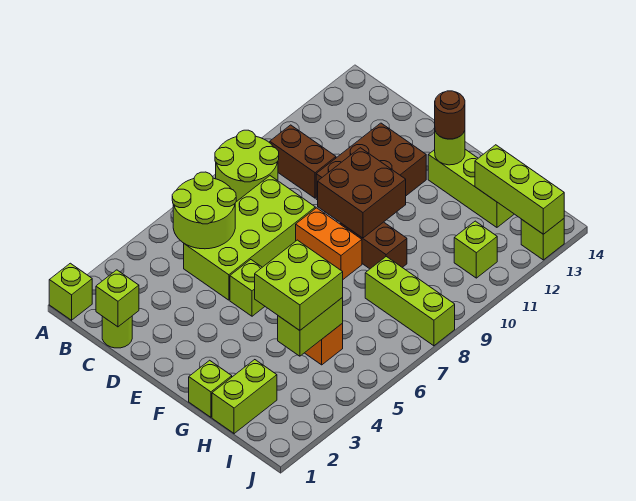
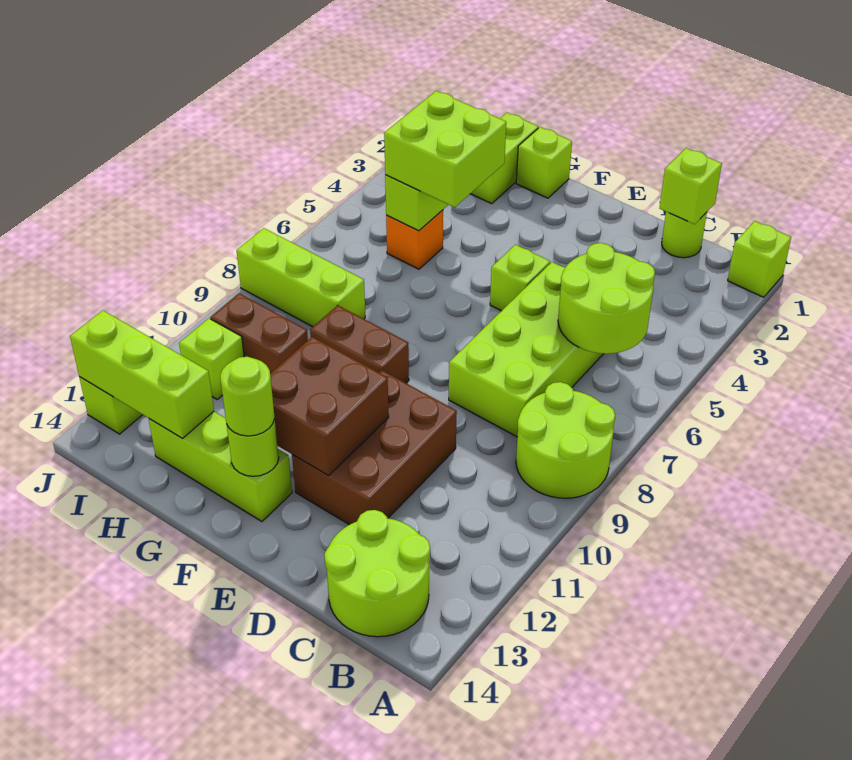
brown brick B10:C10 level 1 -> brown brick H10:I10 level 1
none -> lime round brick B13:C14 level 1
orange brick E8:F8 level 1 -> none
brown brick E9:F10 level 2 -> brown brick E11:F12 level 2
brown round brick F13 level 3 -> lime round brick F13 level 3

